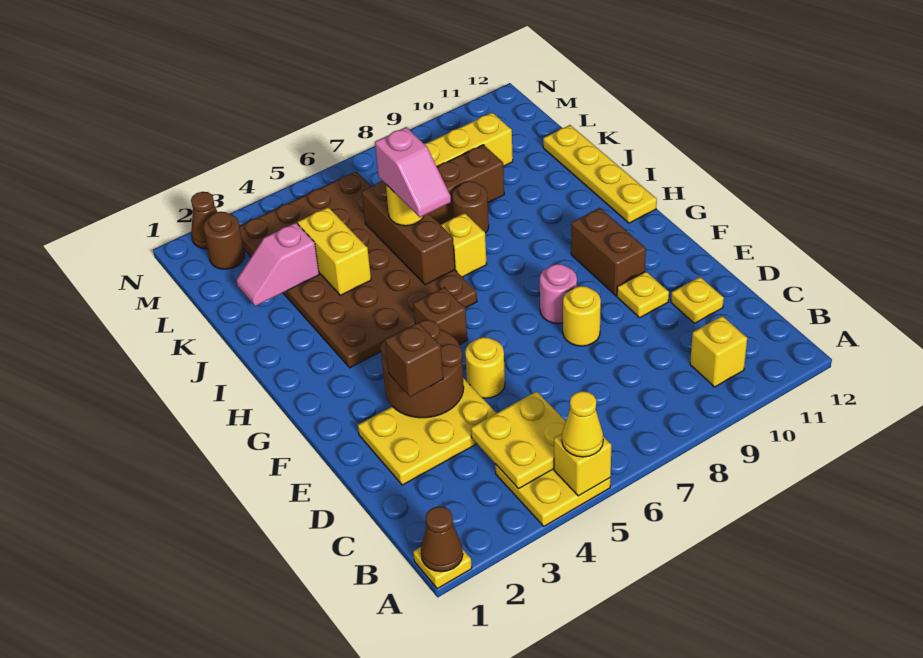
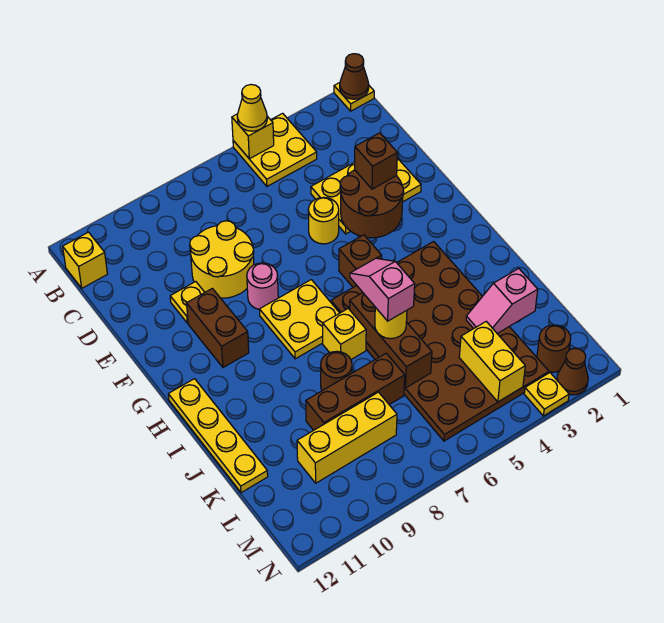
yellow plate B4:C5 level 2 -> yellow plate G7:H8 level 1
yellow brick B10 level 1 -> yellow brick B12 level 1
yellow plate D11 level 1 -> yellow plate N3 level 1
yellow round brick E8 level 1 -> yellow round brick D8:E9 level 1
yellow brick J4:K4 level 2 -> yellow brick L4:M4 level 2
pink slope K2:K3 level 2 top 3 -> pink slope K2:K3 level 2 top 2

